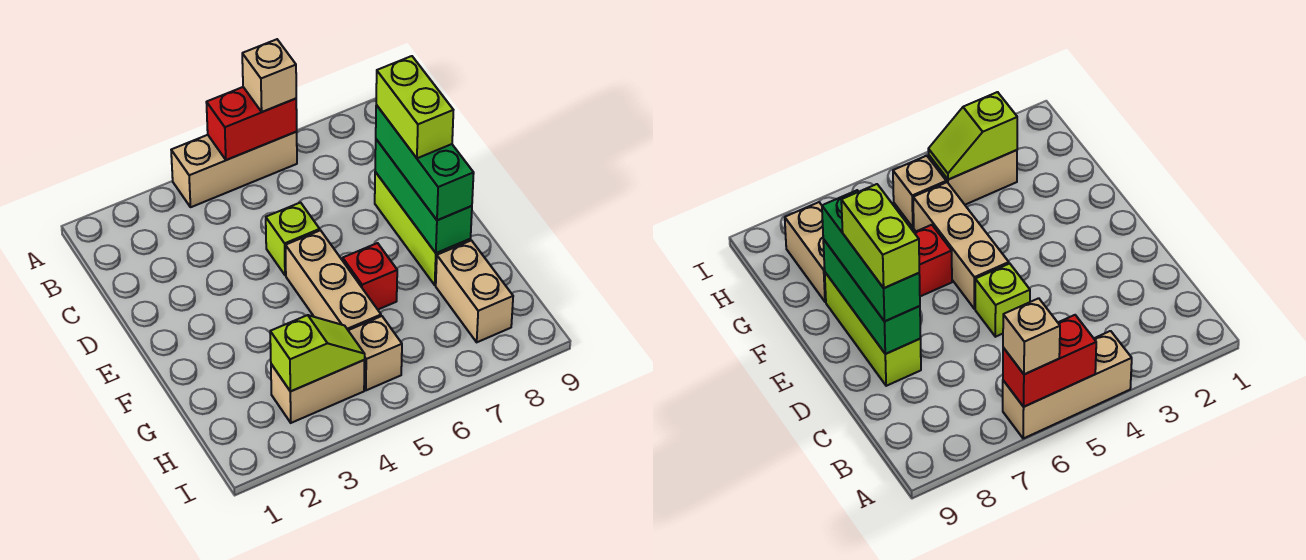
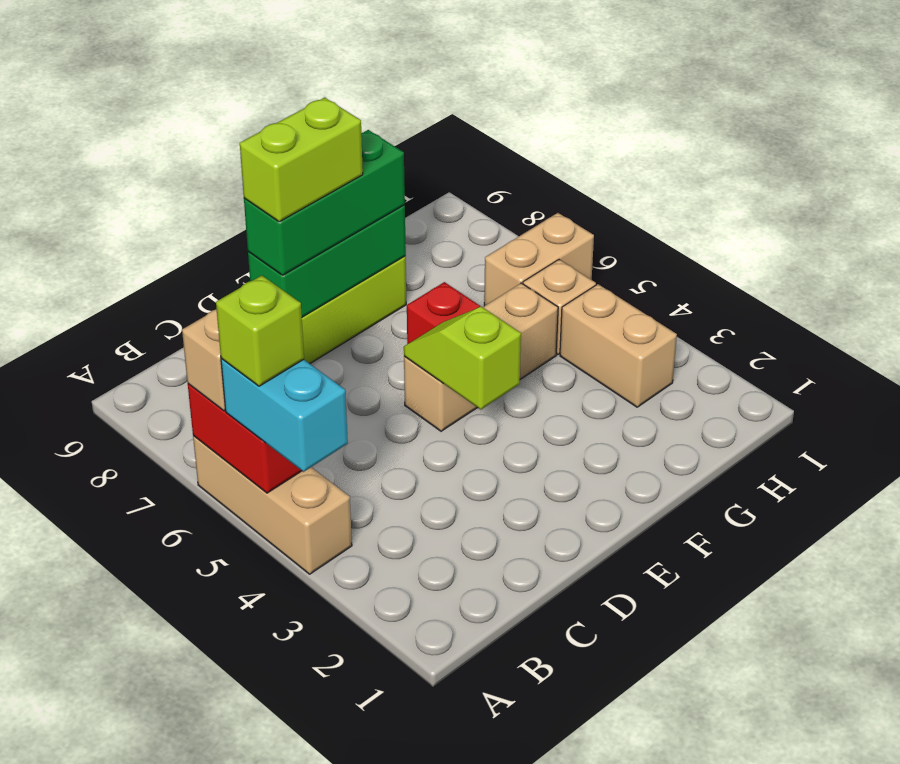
none -> cyan brick A4:A5 level 3
lime brick D5 level 1 -> lime brick A5 level 4
tan brick G8:H8 level 1 -> tan brick H6:I6 level 1
lime slope H3:H4 level 2 top 3 -> lime slope E4:E5 level 2 top 4

